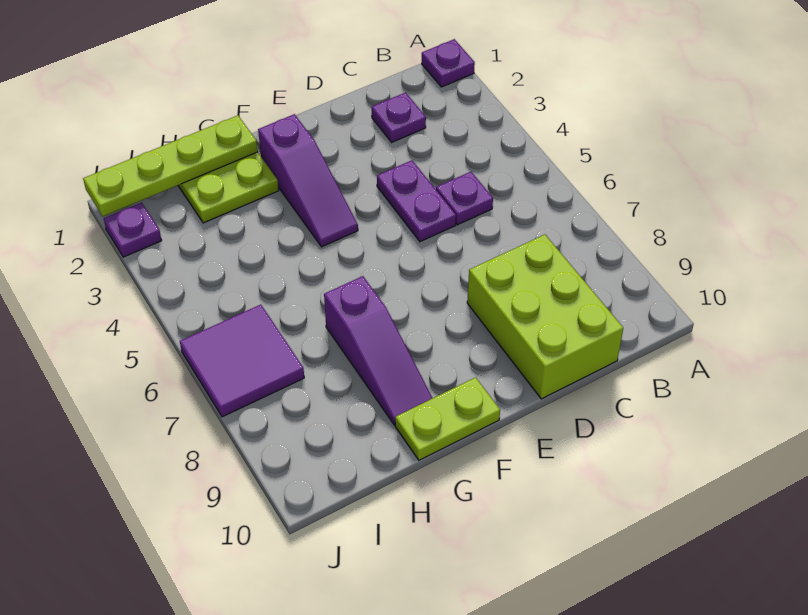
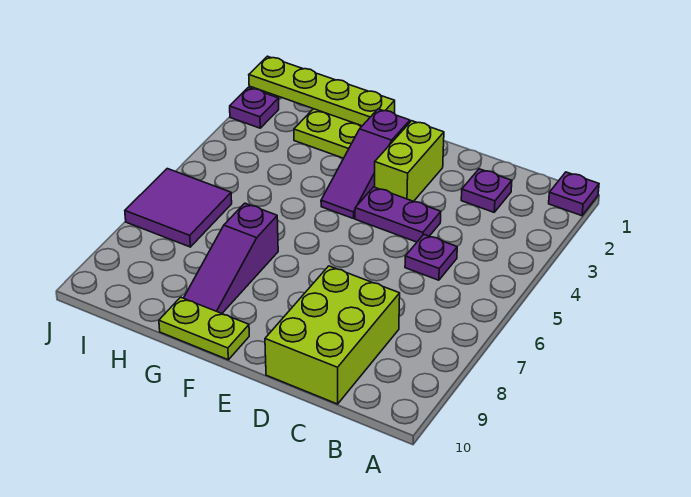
purple plate D4:D5 level 1 -> purple plate D4:E4 level 1
none -> lime brick E2:E3 level 1

